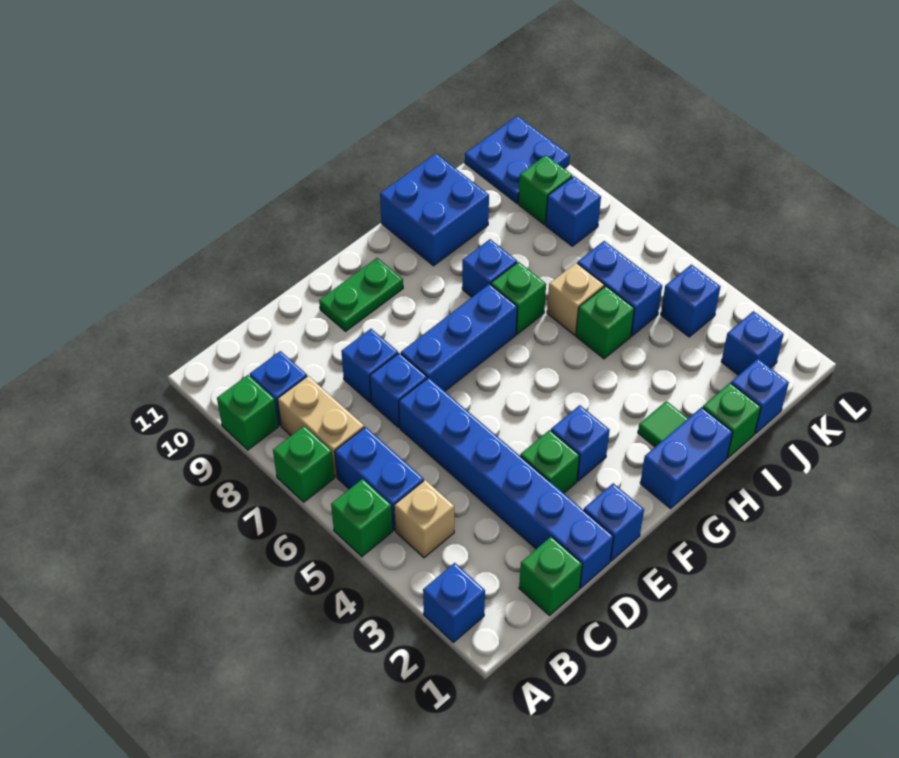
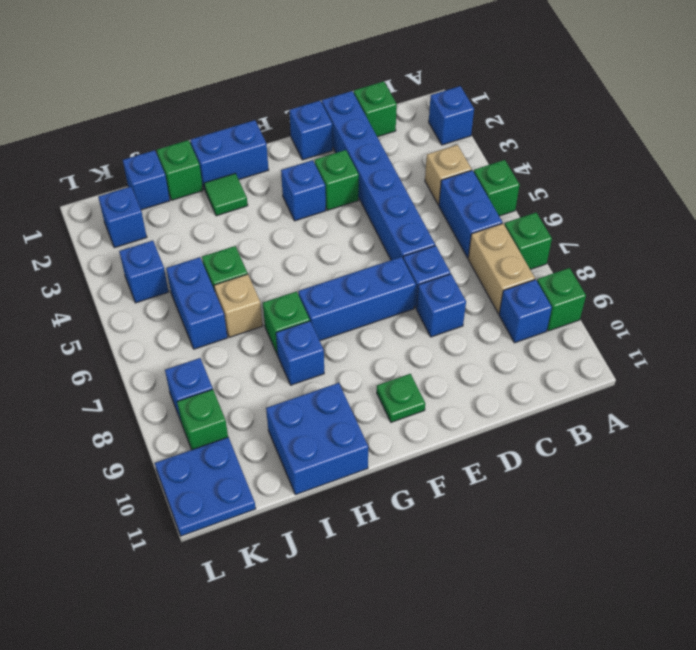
green plate E10:F10 level 1 -> green plate F10 level 1

